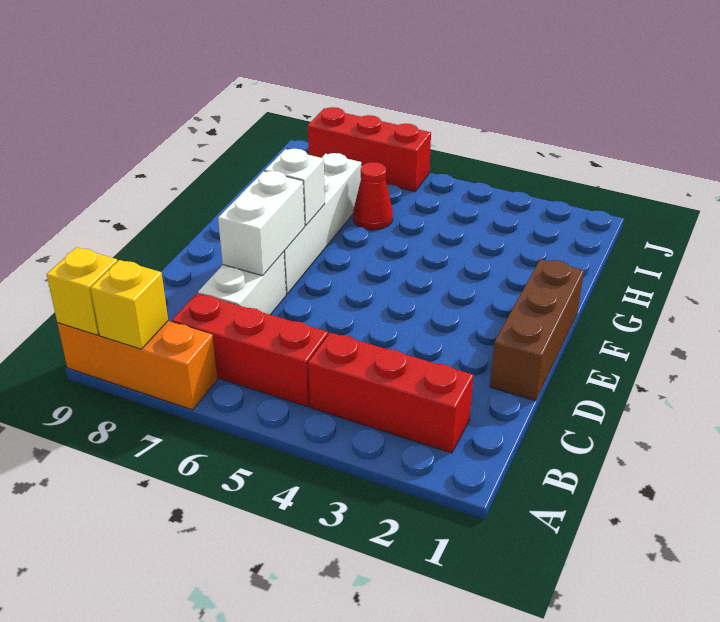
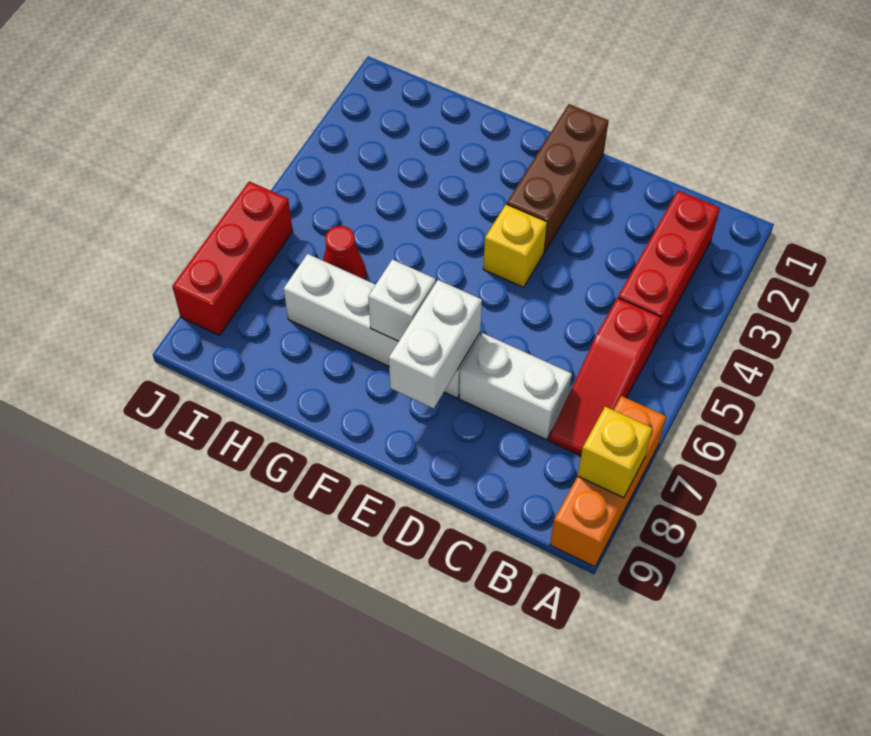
yellow brick A9 level 2 -> yellow brick E4 level 1
red brick B5:B7 level 1 -> red slope B5:B7 level 1 top 5
brown brick D1:F1 level 1 -> brown brick E1:E3 level 1
white brick D7:E7 level 2 -> white brick E7:E8 level 2

